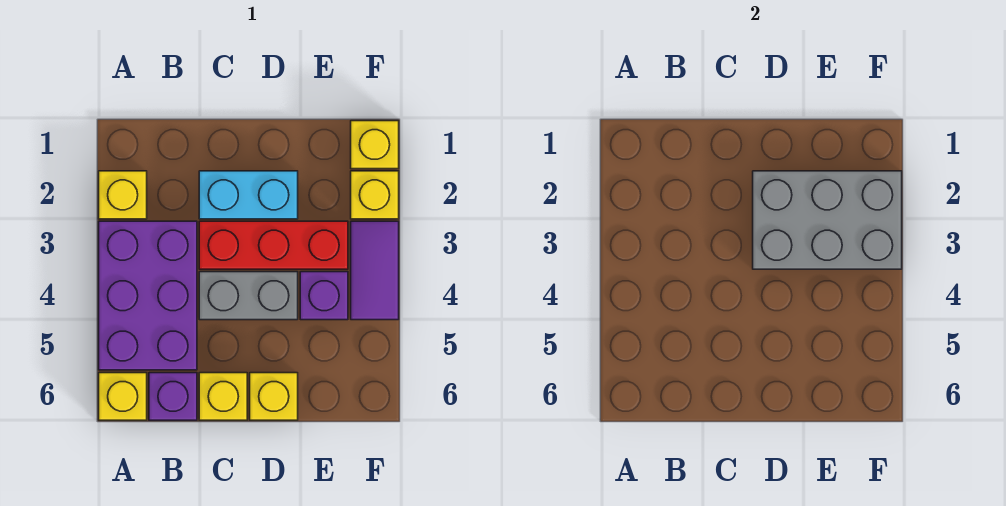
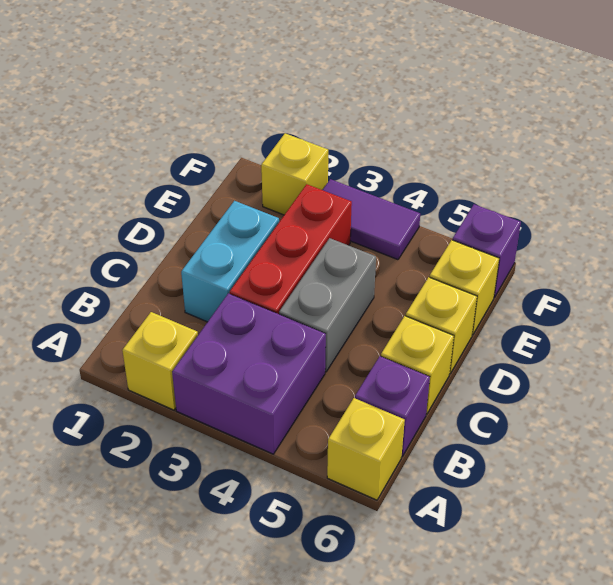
purple brick A3:B5 level 1 -> purple brick A3:B4 level 1
grey brick D2:F3 level 2 -> none
purple brick E4 level 1 -> purple brick F6 level 1
yellow brick F1 level 1 -> yellow brick E6 level 1

